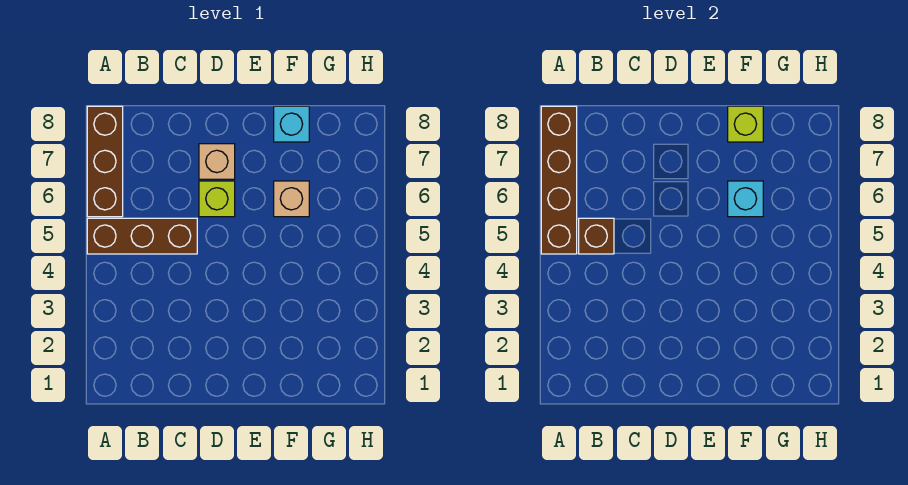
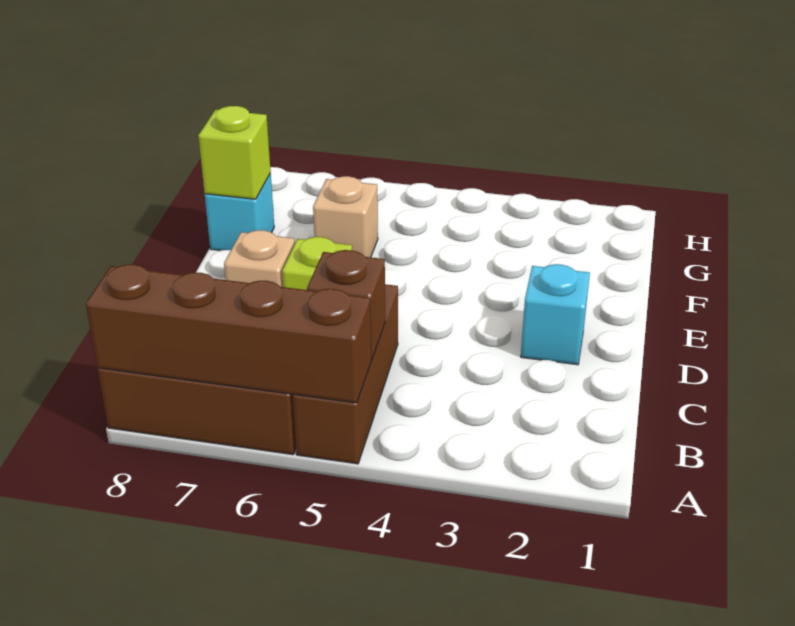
cyan brick F6 level 2 -> cyan brick D2 level 1

